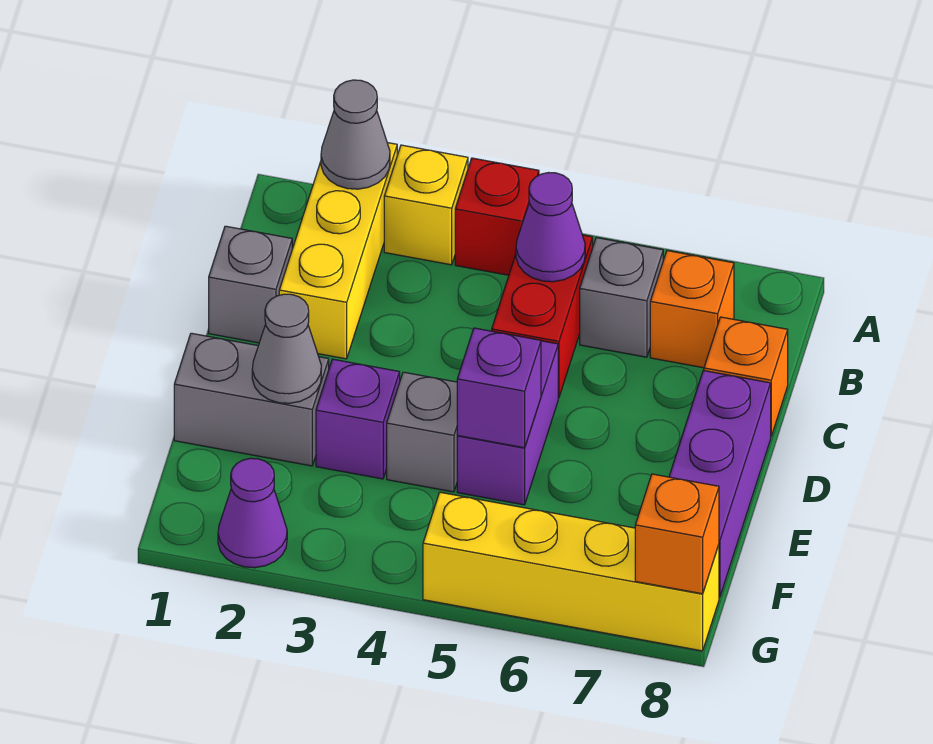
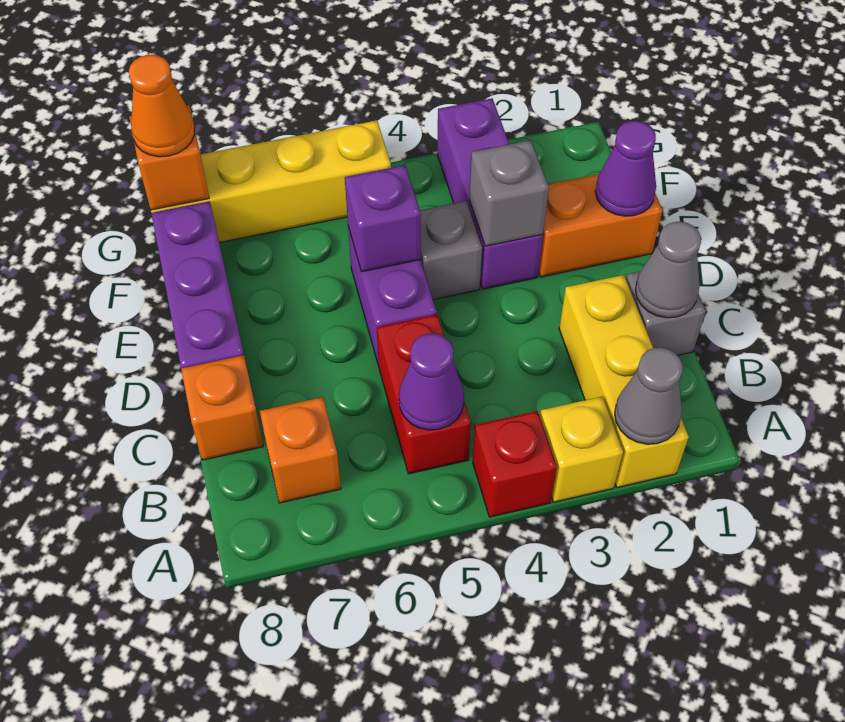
grey brick B6 level 1 -> grey brick E3 level 2
grey brick E1:E2 level 1 -> orange brick E1:E2 level 1
grey cone E2 level 2 -> grey cone C1 level 2
purple brick E3 level 1 -> purple brick E3:G3 level 1
purple cone G2 level 1 -> purple cone E1 level 2
none -> orange cone G8 level 3

